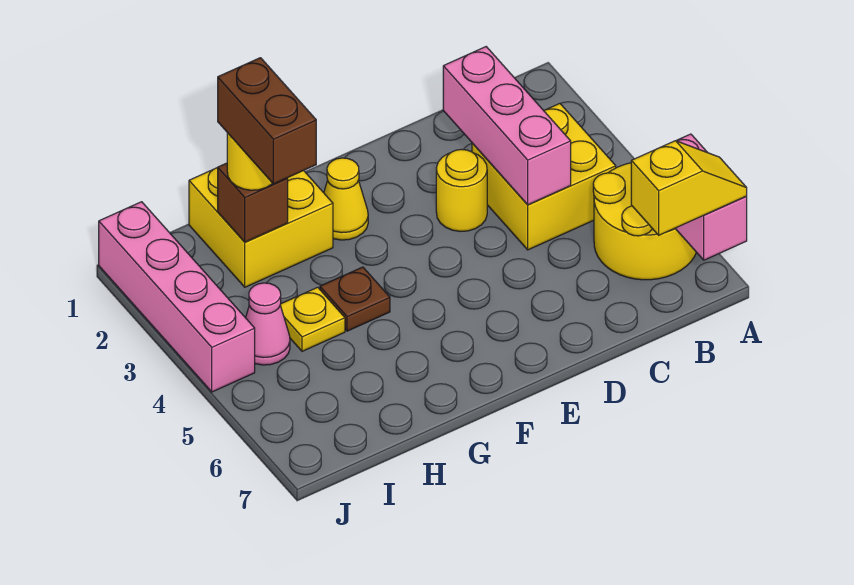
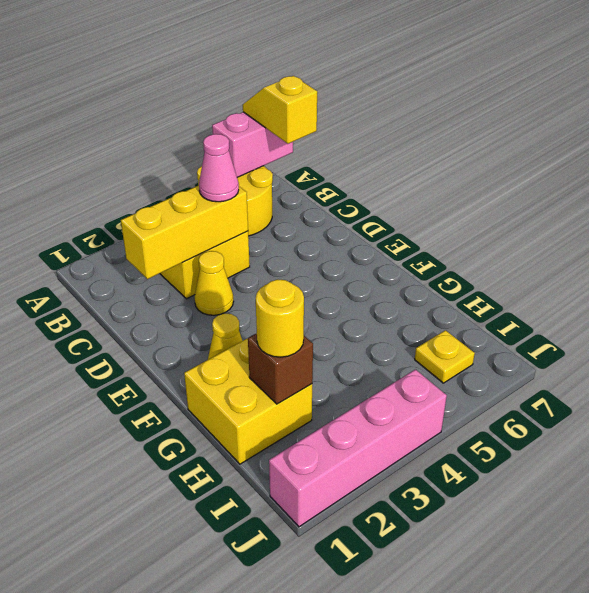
pink brick C2:C4 level 2 -> yellow brick C2:C4 level 2
yellow round brick D3 level 1 -> yellow cone D3 level 1
brown plate G4 level 1 -> none
brown brick H2:H3 level 4 -> none
yellow plate H4 level 1 -> yellow plate I6 level 1
pink cone I4 level 1 -> pink cone C4 level 3

